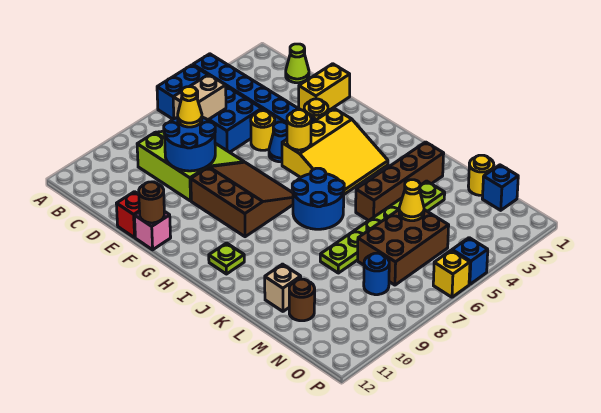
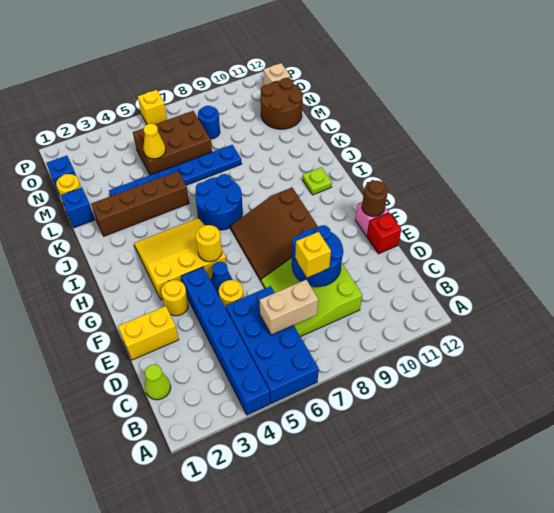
yellow cone D8 level 3 -> yellow brick D8 level 3
lime plate L3:L8 level 1 -> blue plate L3:L8 level 1
tan brick L11 level 1 -> tan brick O12 level 1
brown round brick M11 level 1 -> brown round brick M11:N12 level 1
blue brick P5 level 1 -> blue brick L1 level 1

